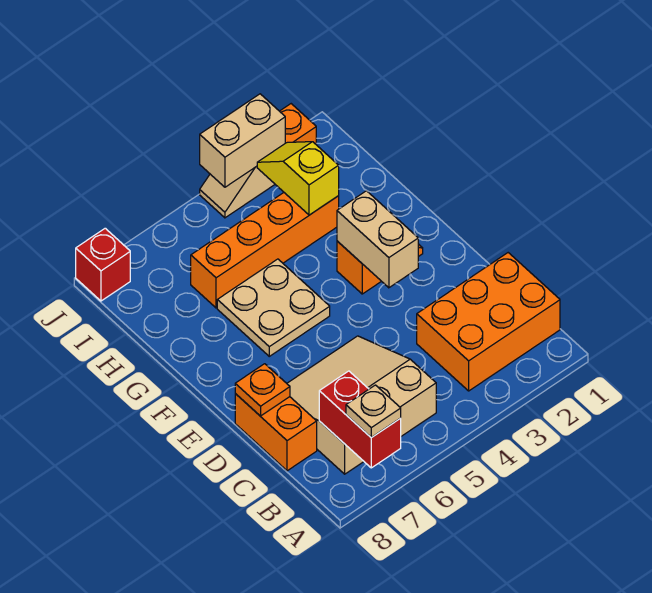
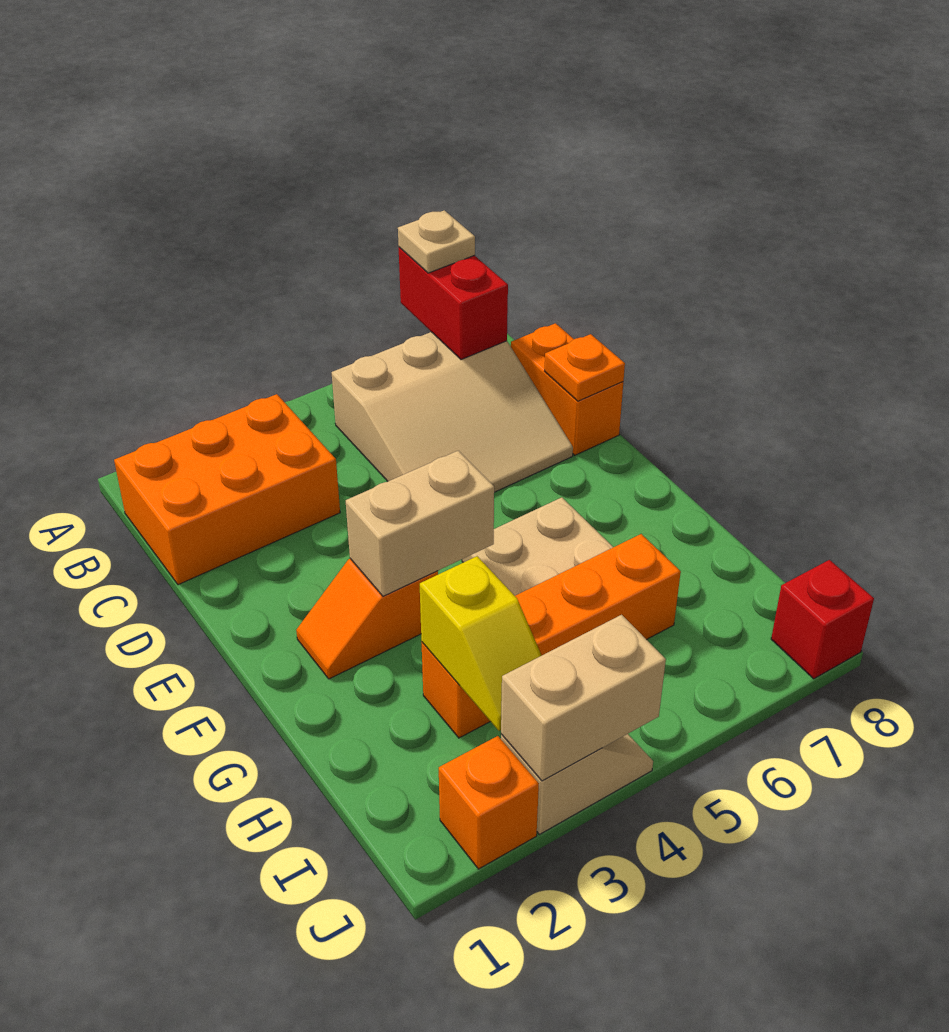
tan brick E3:F3 level 2 -> tan brick F3:F4 level 2

